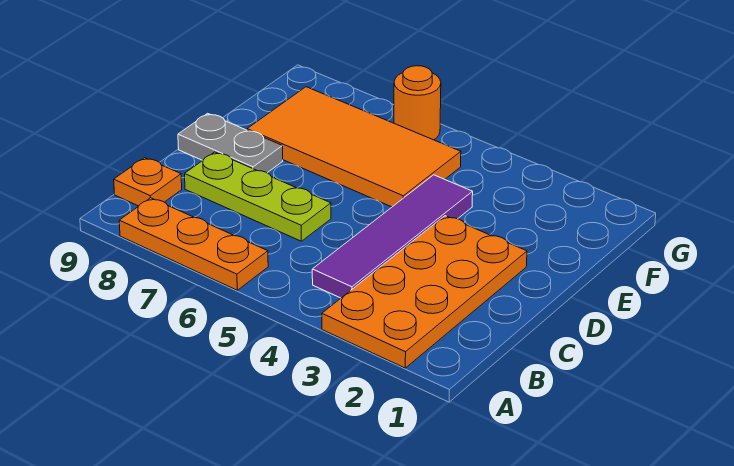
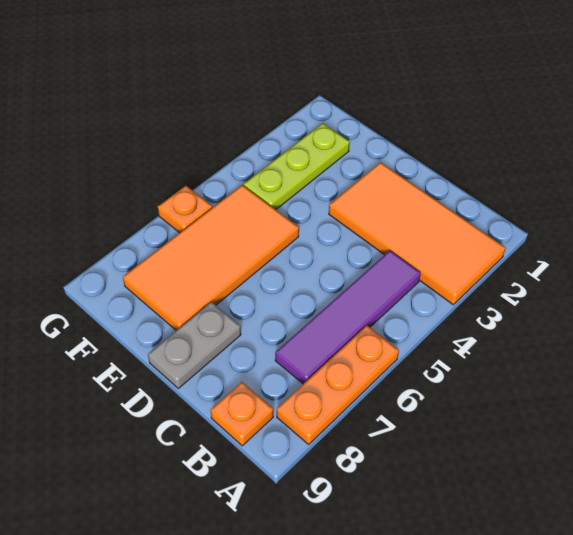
orange plate A2:D3 level 1 -> orange tile A2:D3 level 1
purple tile B4:E4 level 1 -> purple tile B4:B7 level 1
lime plate C6:C8 level 1 -> lime plate F2:F4 level 1
orange round brick G6 level 1 -> orange plate G6 level 1

